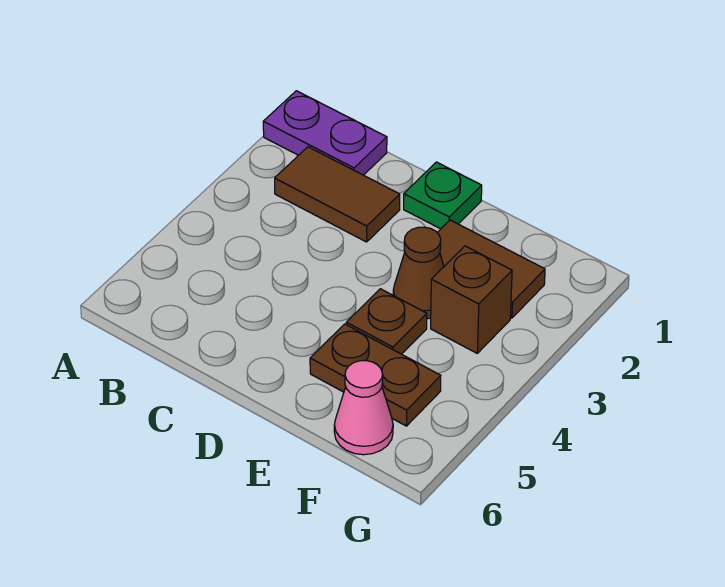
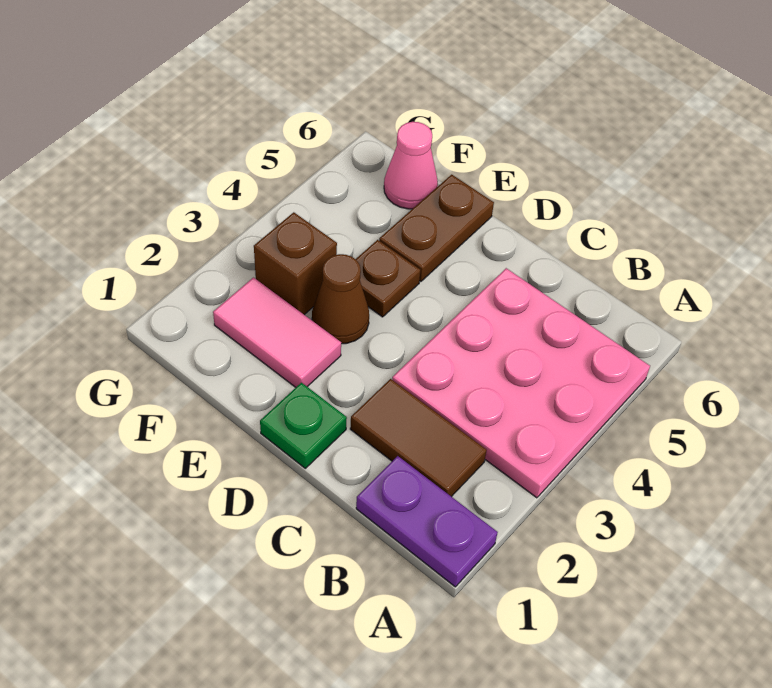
none -> pink plate A3:C5 level 1
brown tile E2:F2 level 1 -> pink tile E2:F2 level 1
brown plate E5:F5 level 1 -> brown plate E5:E6 level 1

